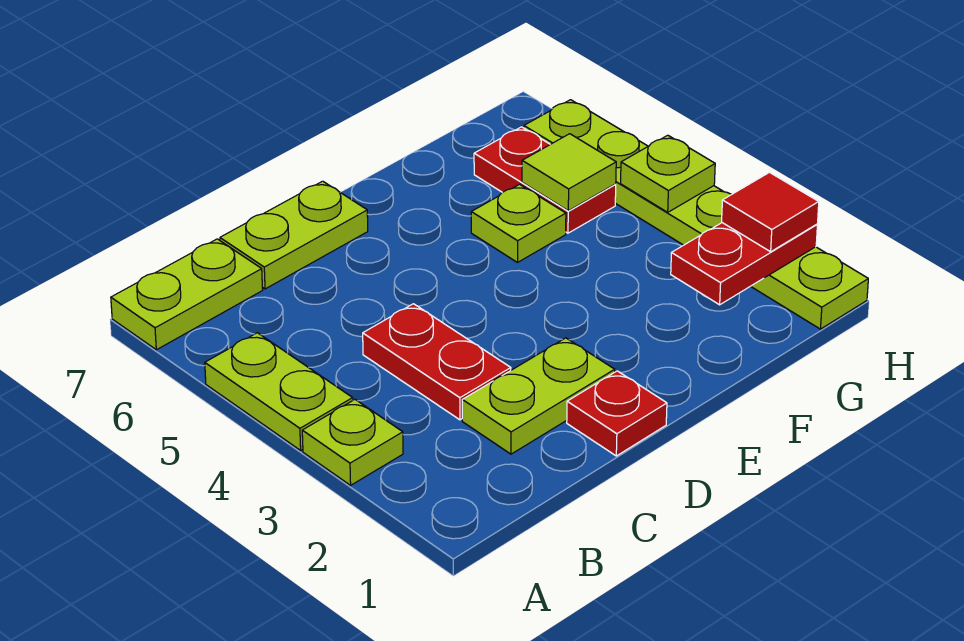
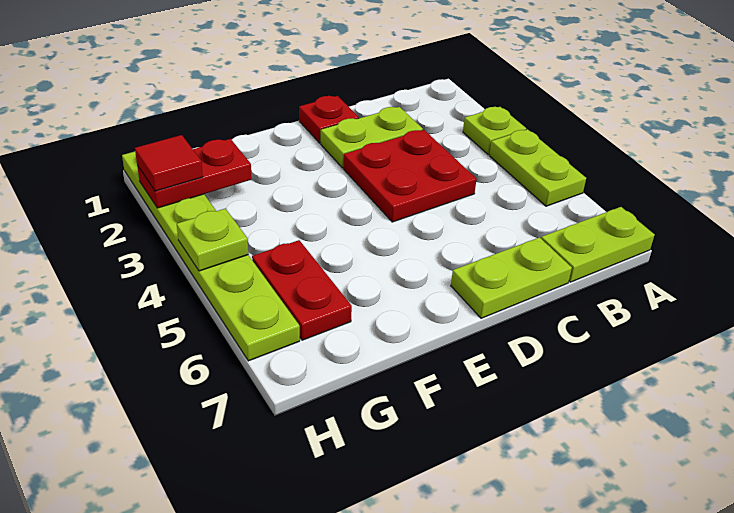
red plate C3:C4 level 1 -> red plate C3:D4 level 1
lime plate F5 level 1 -> none
lime tile G5 level 2 -> none

